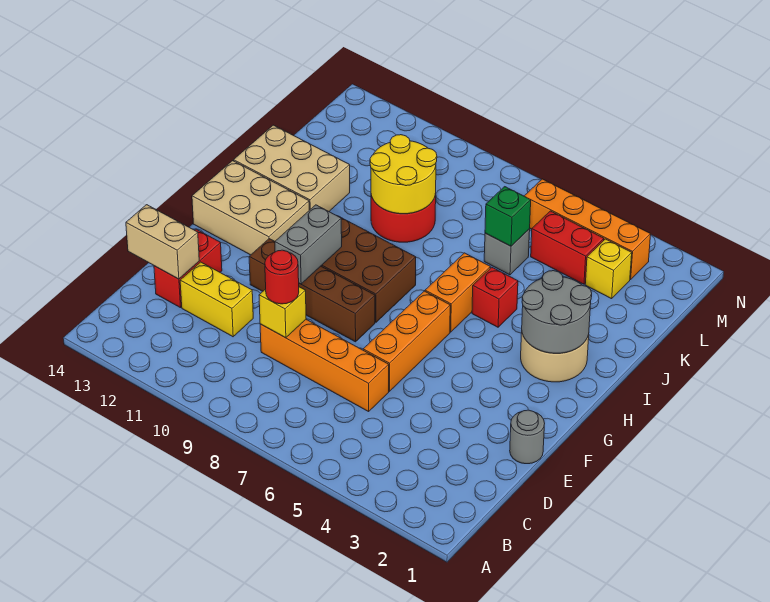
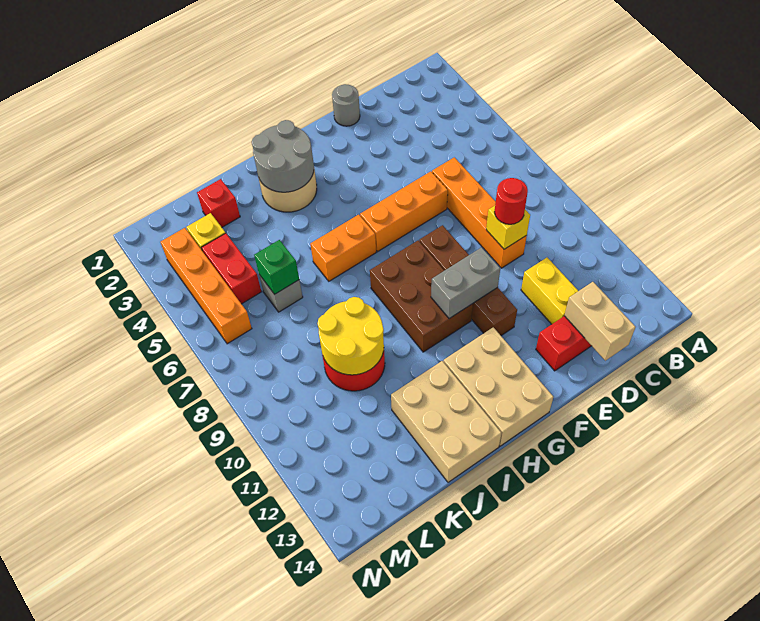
red brick I5 level 1 -> red brick K2 level 1

